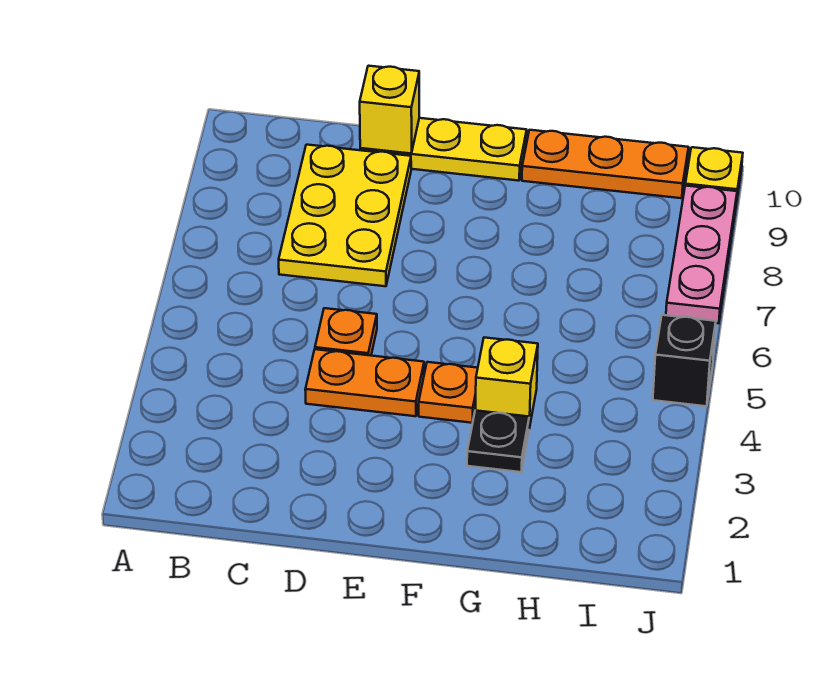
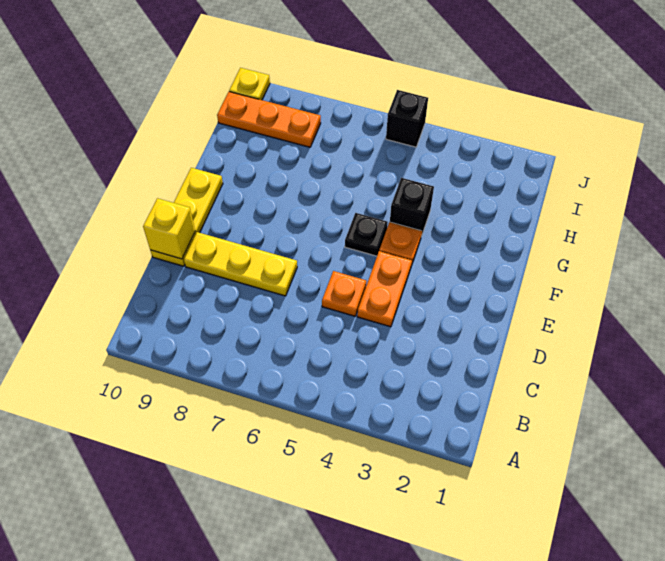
yellow plate C7:D9 level 1 -> yellow plate D7:D9 level 1
black plate G3 level 1 -> black plate F5 level 1
yellow brick G4 level 1 -> black brick G4 level 1
orange plate G10:I10 level 1 -> orange plate I8:I10 level 1
pink plate J7:J9 level 1 -> none

